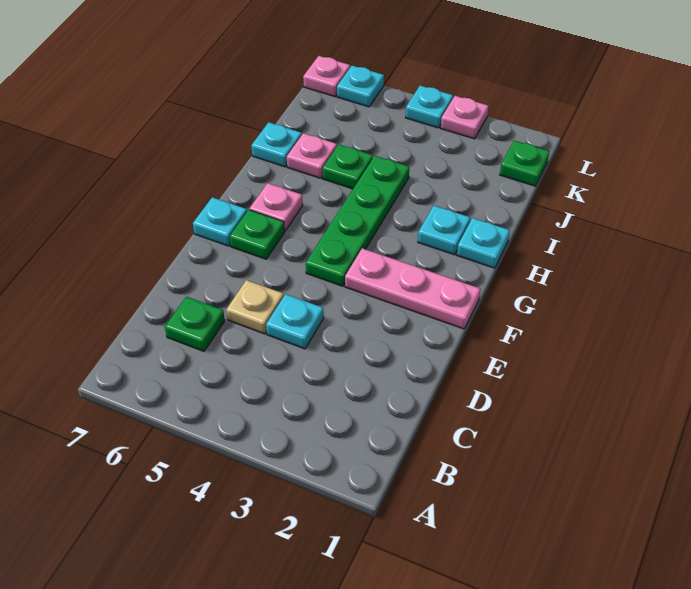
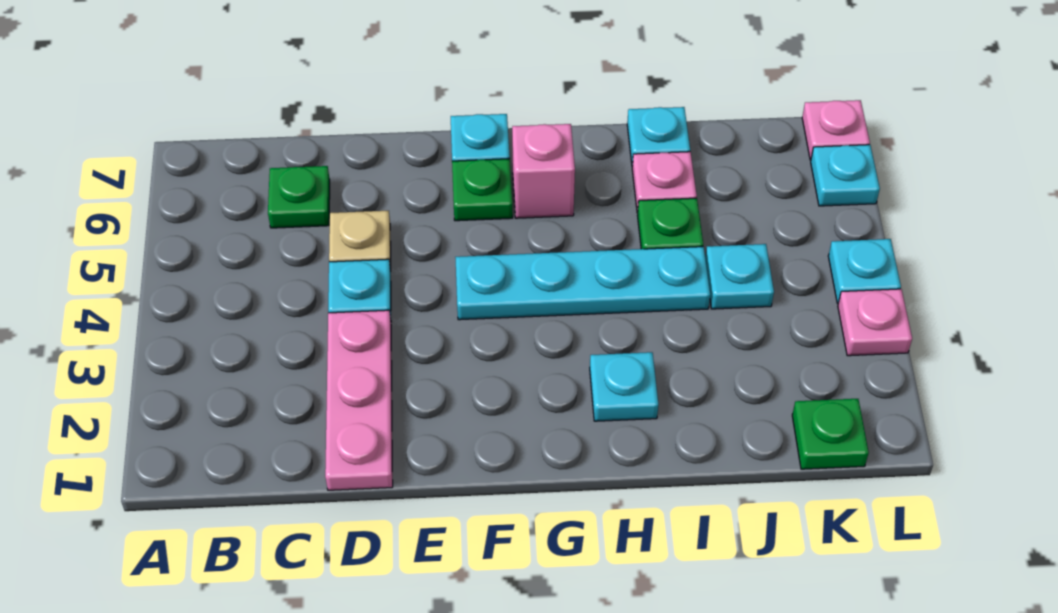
pink plate F1:F3 level 1 -> pink plate D1:D3 level 1
green plate F4:I4 level 1 -> cyan plate F4:I4 level 1
pink plate G6 level 1 -> pink brick G6 level 1
cyan plate H1 level 1 -> cyan plate J4 level 1

